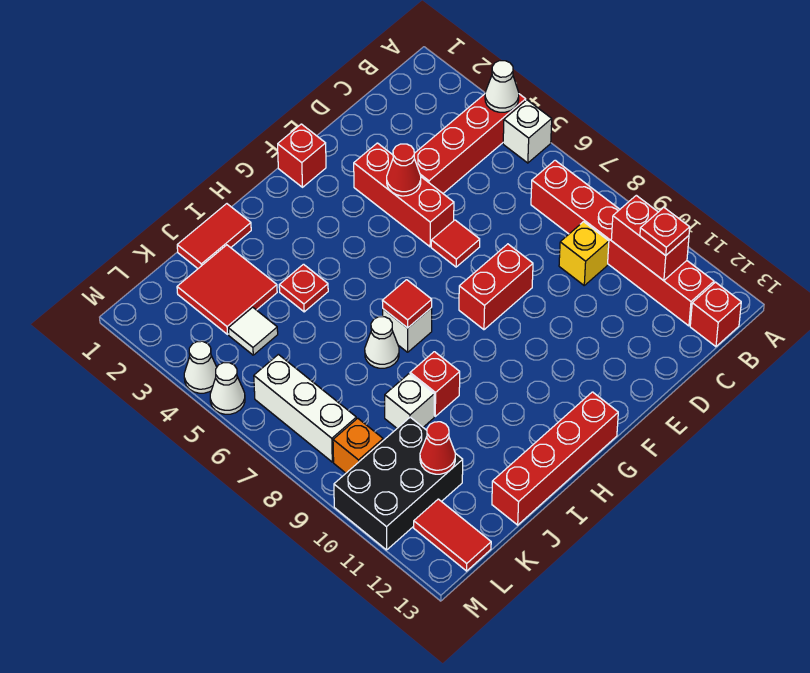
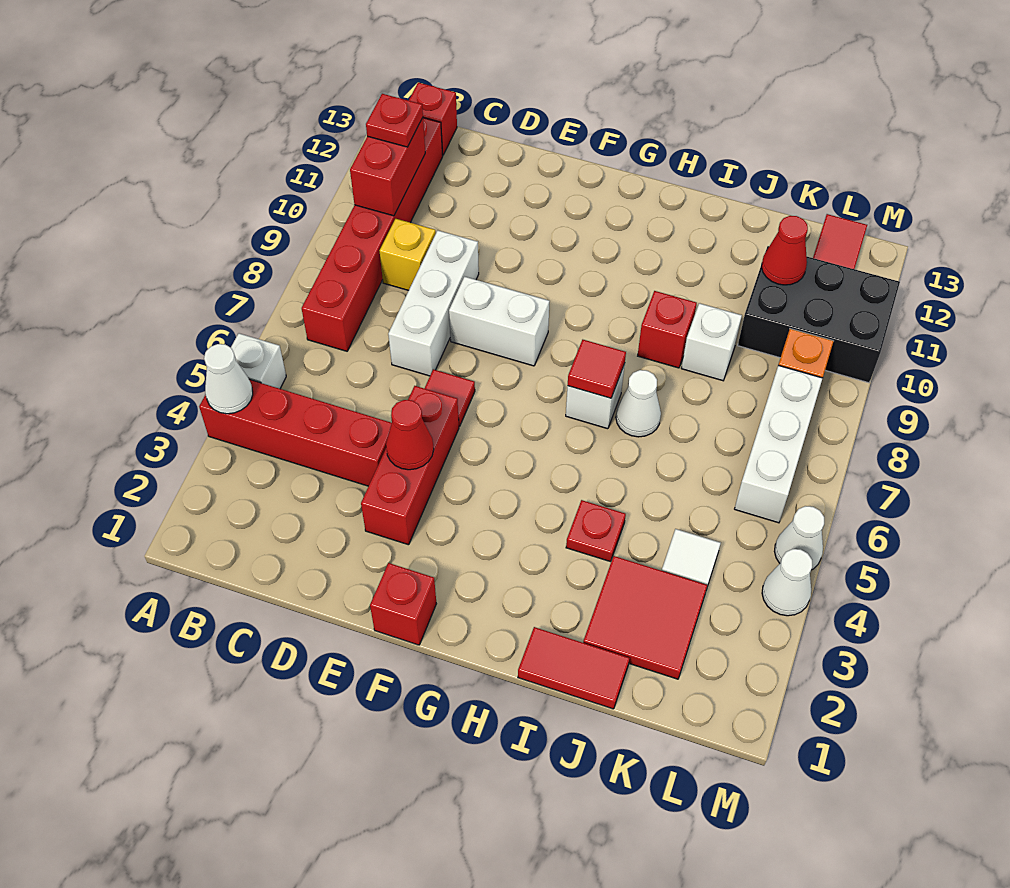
none -> white brick D7:D9 level 1
red brick E8:F8 level 1 -> white brick E8:F8 level 1
red brick G13:J13 level 1 -> none

